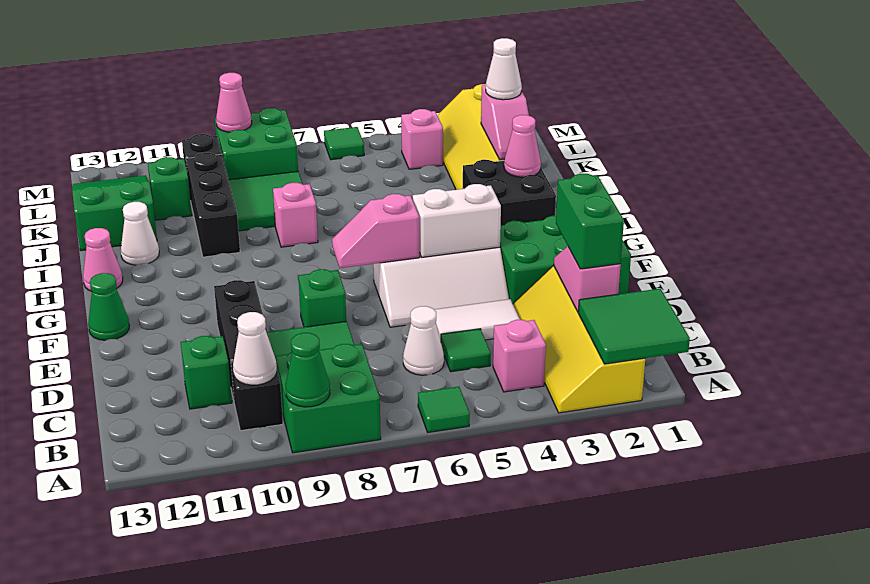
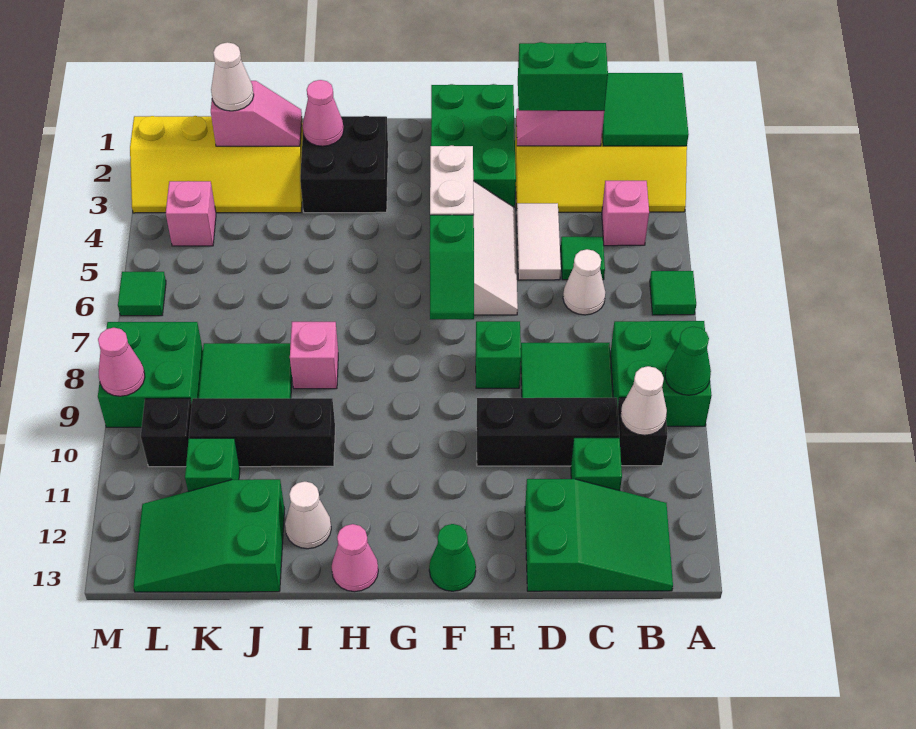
none -> green slope B12:D13 level 1 top D
pink slope F6:F7 level 2 top 6 -> green slope F6:F7 level 2 top 6

